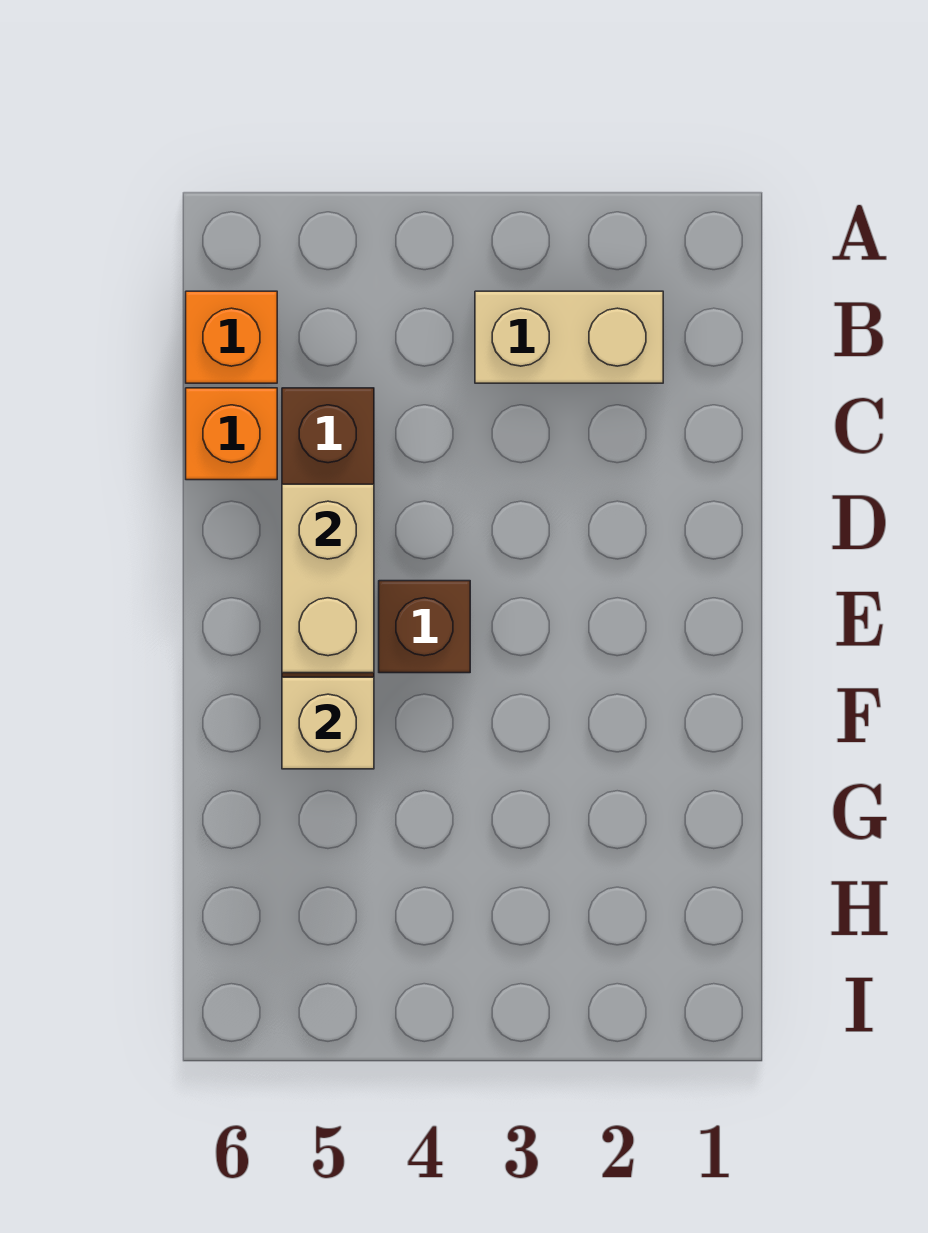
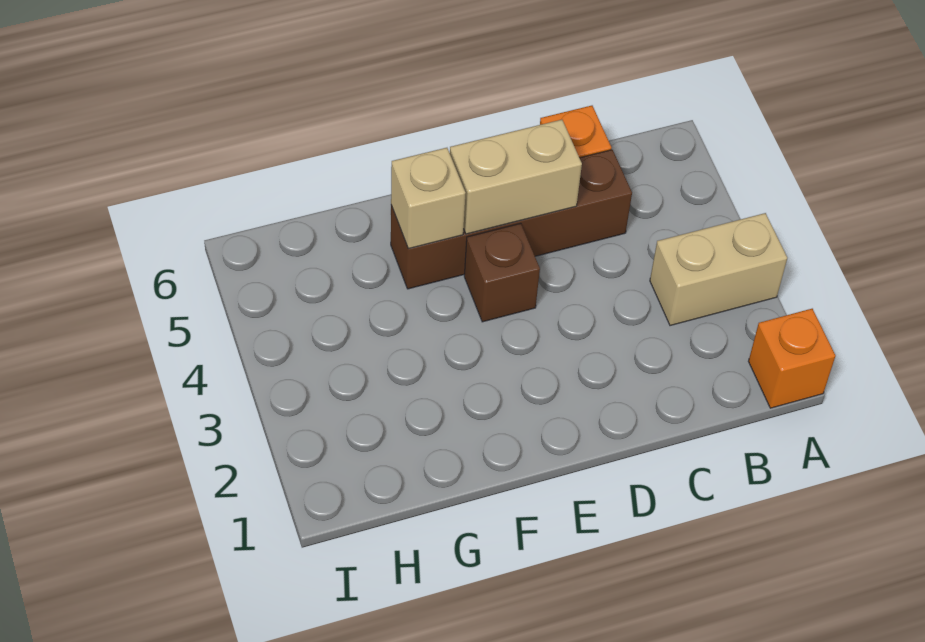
tan brick B2:B3 level 1 -> tan brick A3:B3 level 1
orange brick B6 level 1 -> orange brick A1 level 1

